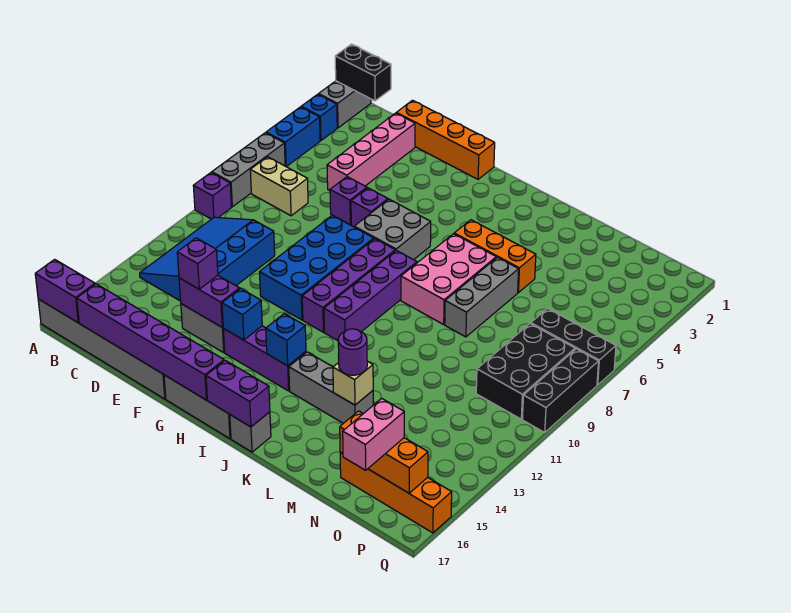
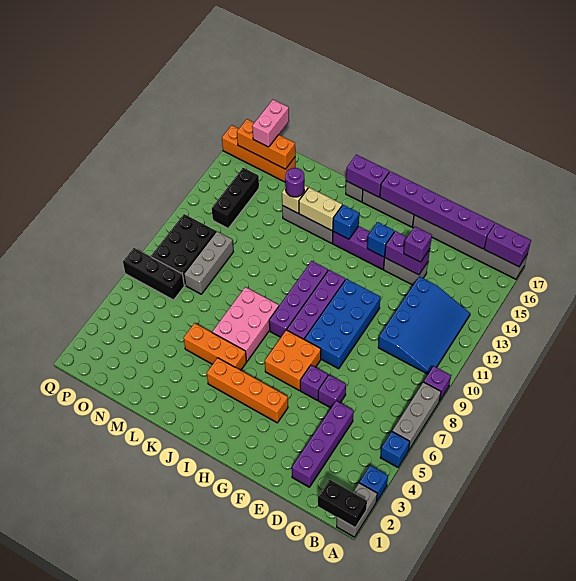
blue brick A4:A5 level 1 -> blue brick A5 level 1
tan brick B7:C7 level 1 -> tan brick J14:K14 level 2
orange brick D1:G1 level 1 -> orange brick G4:J4 level 1
pink brick D2:D5 level 1 -> purple brick D2:D5 level 1
grey brick G6:H7 level 1 -> orange brick G6:H7 level 1
grey brick L6:L8 level 1 -> grey brick N8:N10 level 1
black brick Q8:Q10 level 1 -> black brick O12:O14 level 1

